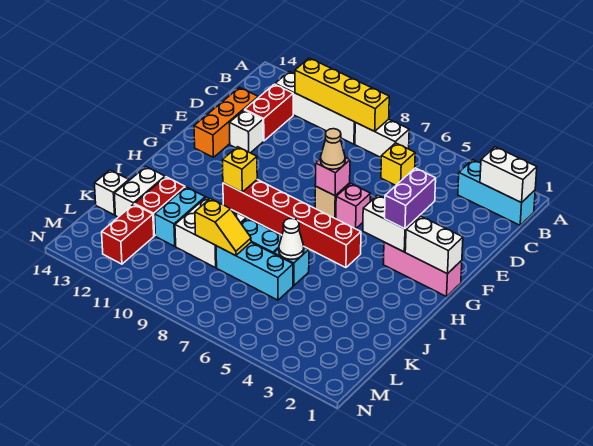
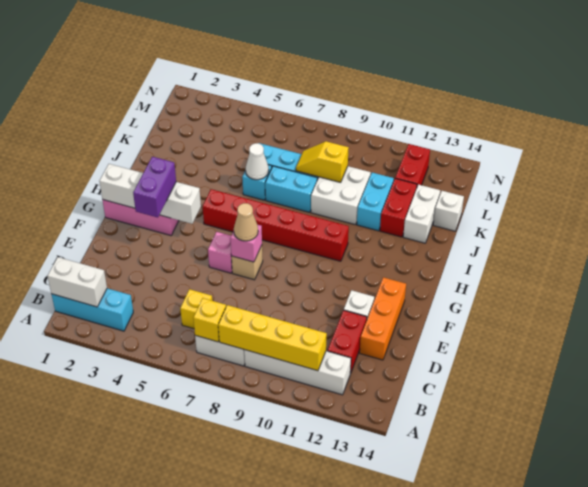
yellow brick H10 level 2 -> yellow brick B7 level 2

